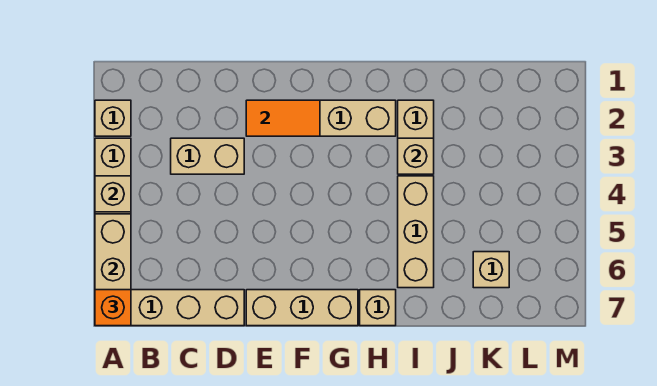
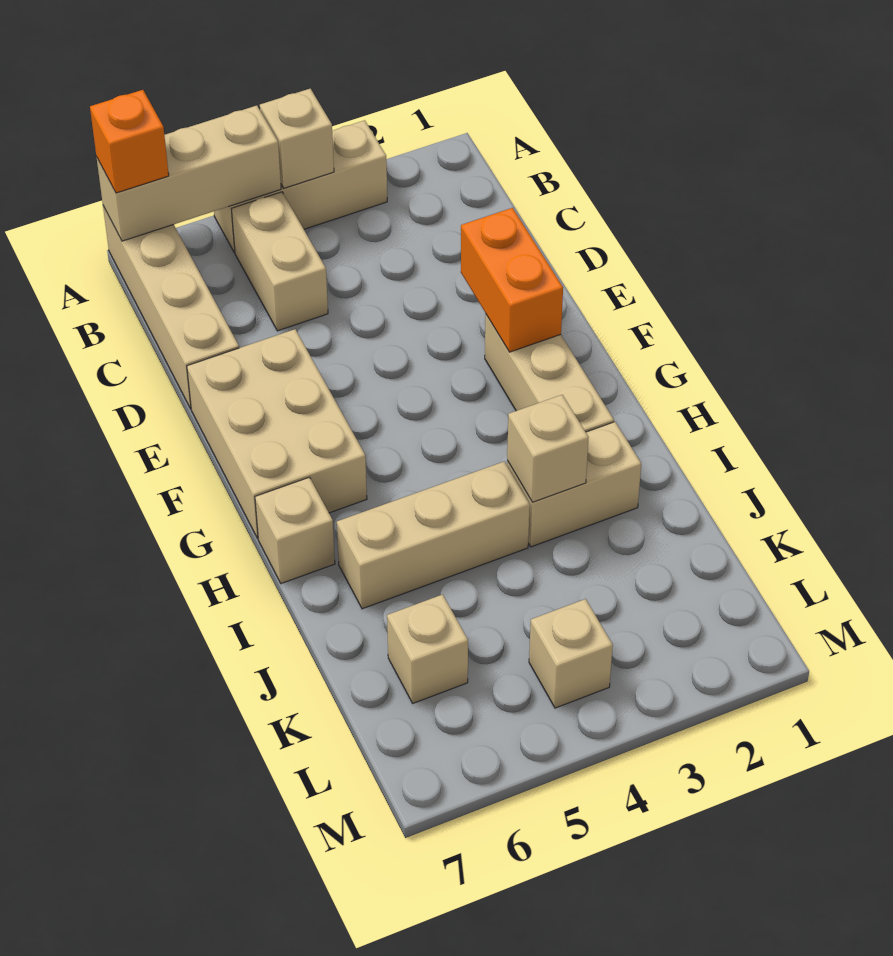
tan brick A2 level 1 -> tan brick L4 level 1
tan brick C3:D3 level 1 -> tan brick B5:C5 level 1
orange tile E2:F2 level 2 -> orange brick E2:F2 level 2
tan brick E7:G7 level 1 -> tan brick E6:G7 level 1

